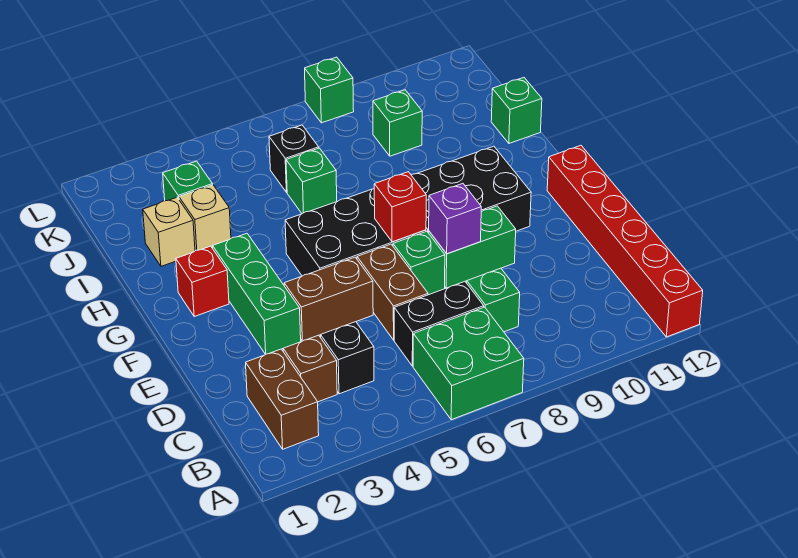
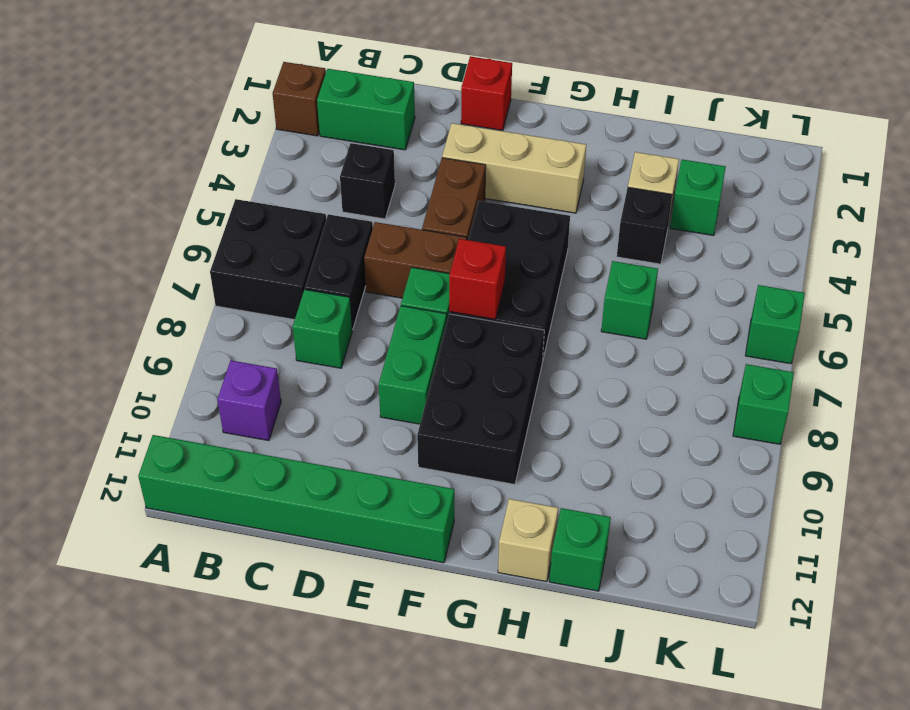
green brick A6:B7 level 1 -> black brick A6:B7 level 1
red brick A12:F12 level 1 -> green brick A12:F12 level 1
brown brick B2:C2 level 1 -> green brick B2:C2 level 1
brown brick C3 level 1 -> brown brick A2 level 1
green brick E3:G3 level 1 -> tan brick E3:G3 level 1
purple brick E8 level 2 -> purple brick B10 level 1
red brick G2 level 1 -> red brick E1 level 1
tan brick I2 level 1 -> tan brick H12 level 1
black brick J6 level 1 -> black brick I4 level 1
green brick J9 level 1 -> green brick L6 level 1

